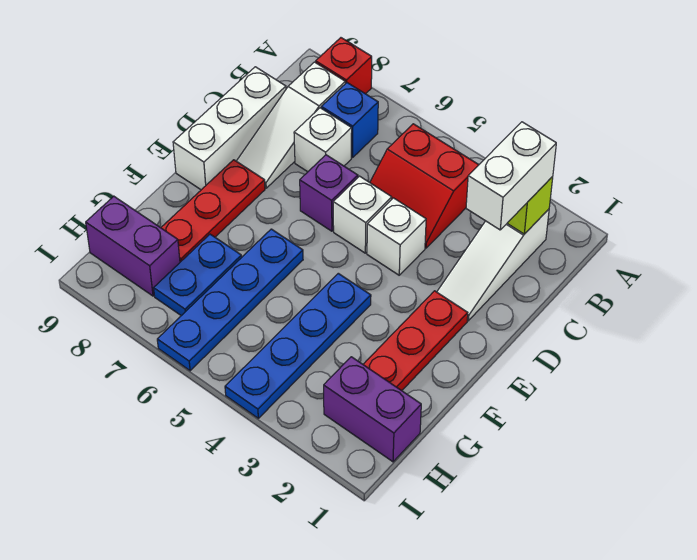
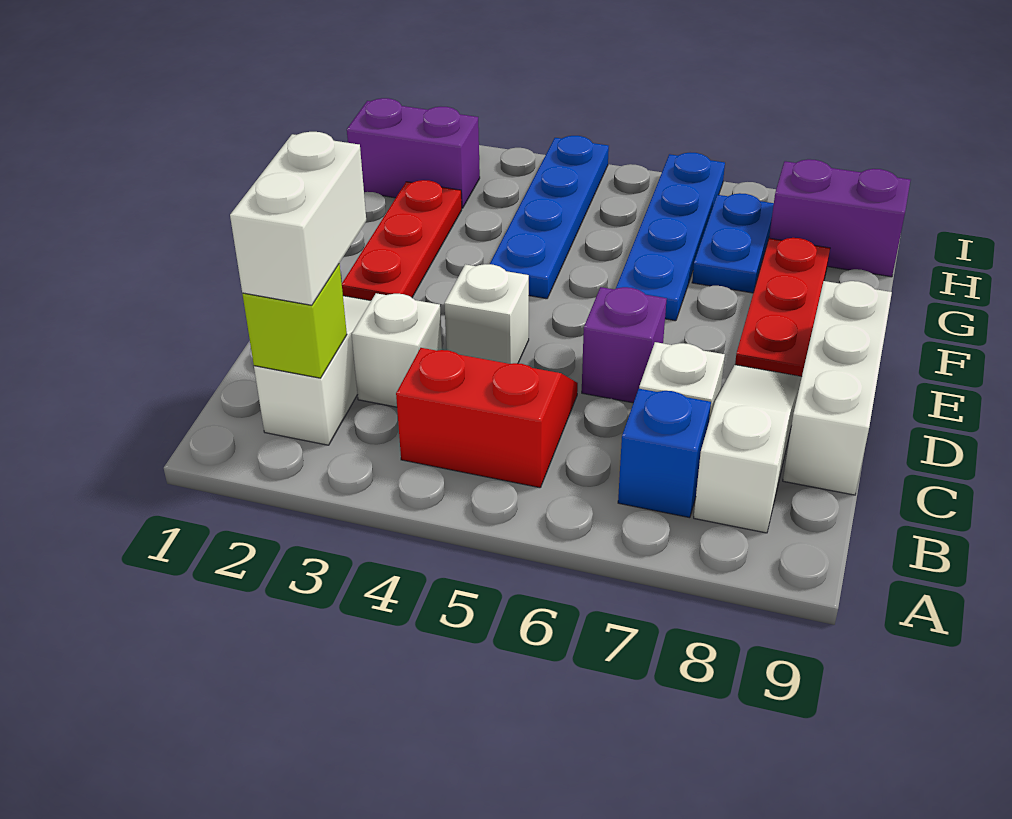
red brick A8 level 1 -> none
white brick D5 level 1 -> white brick C3 level 1

